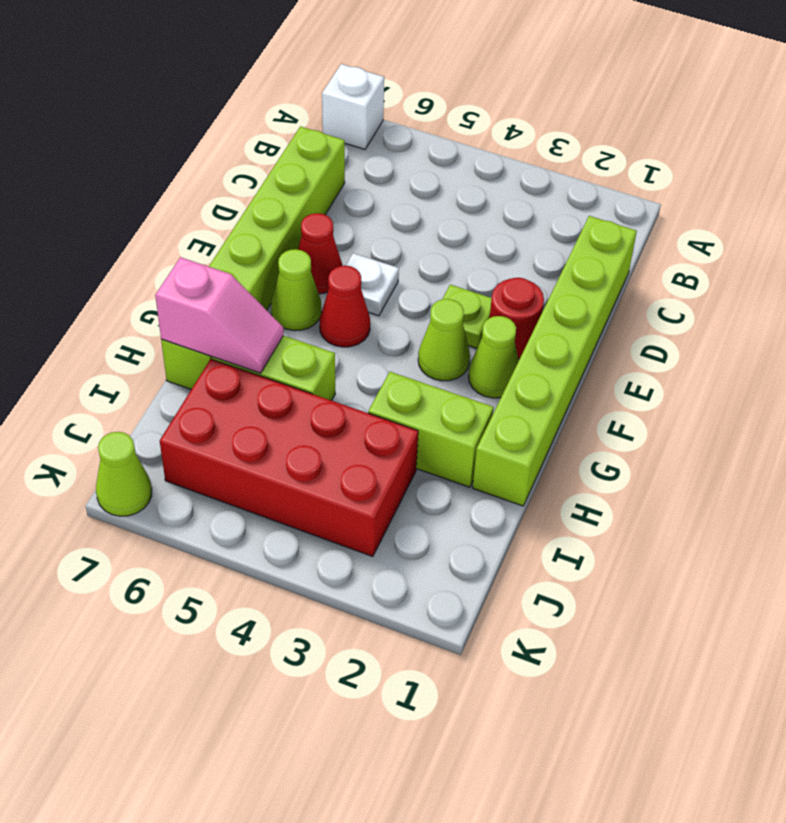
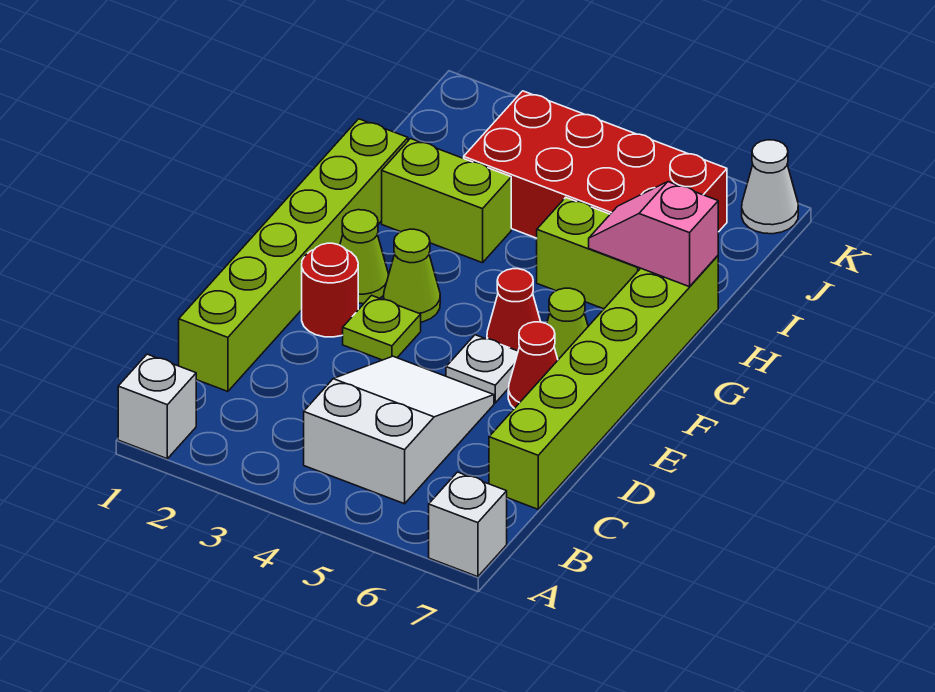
none -> white brick A1 level 1
none -> white slope B4:D5 level 1 top B
lime cone K7 level 1 -> white cone K7 level 1

